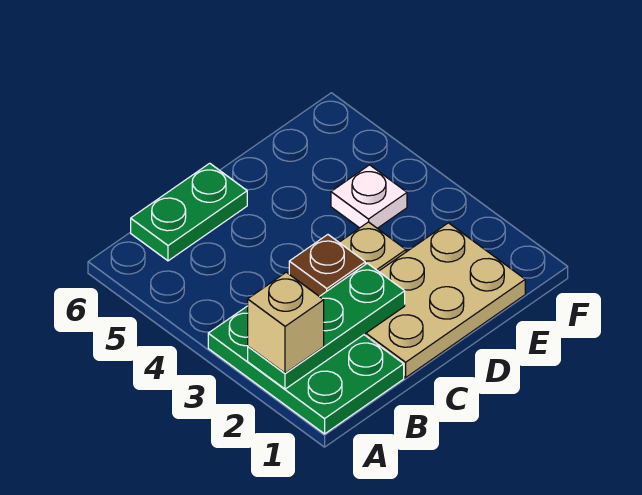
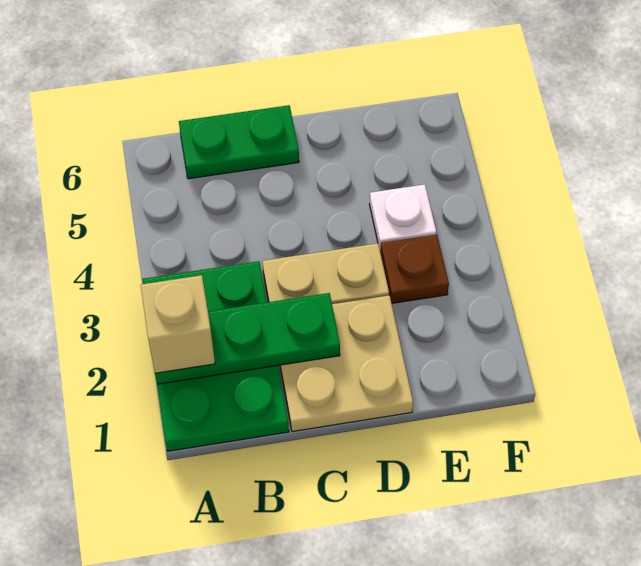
tan plate C1:E2 level 1 -> tan plate C1:D2 level 1
brown plate C3 level 2 -> brown plate E3 level 1

